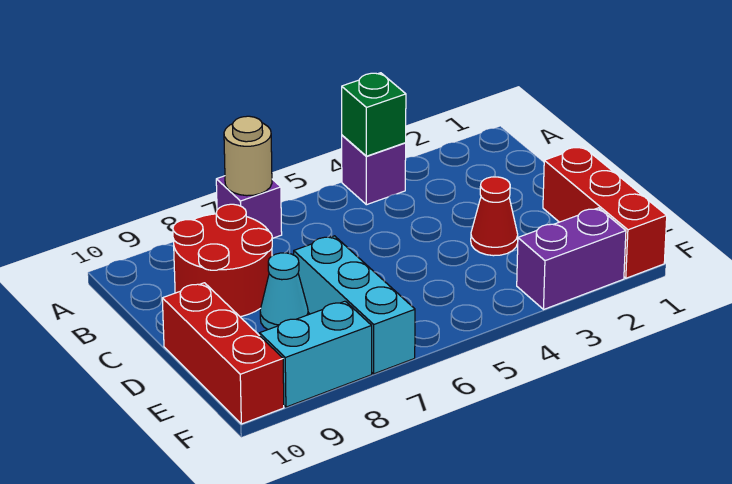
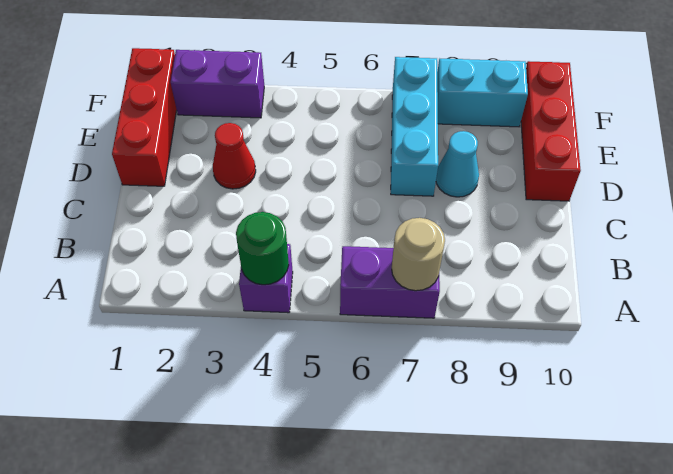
green brick A4 level 2 -> green round brick A4 level 2
purple brick A7 level 1 -> purple brick A6:A7 level 1
red round brick B8:C9 level 1 -> none

